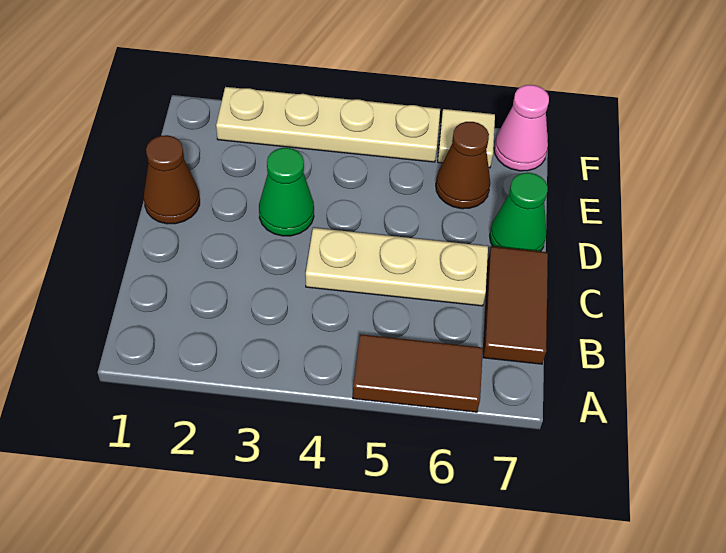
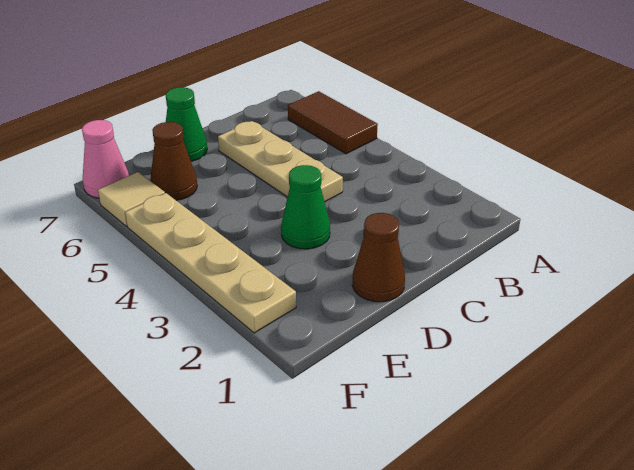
brown tile B7:C7 level 1 -> none

